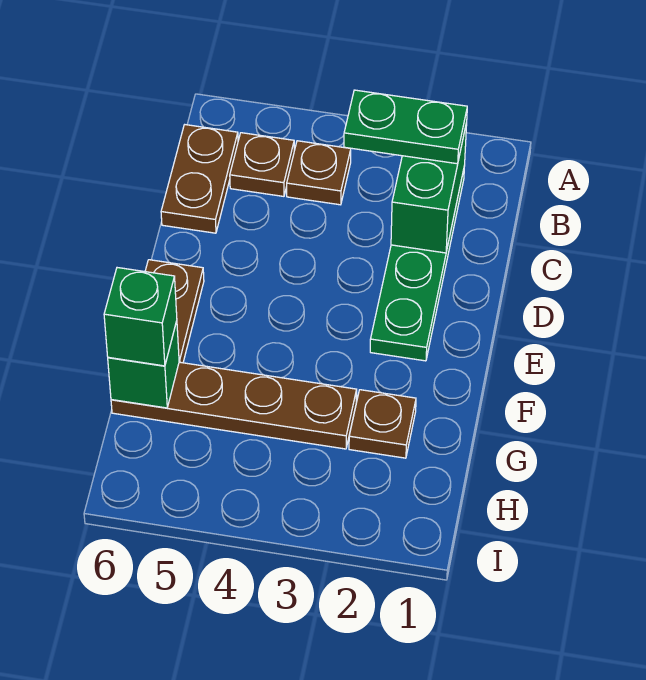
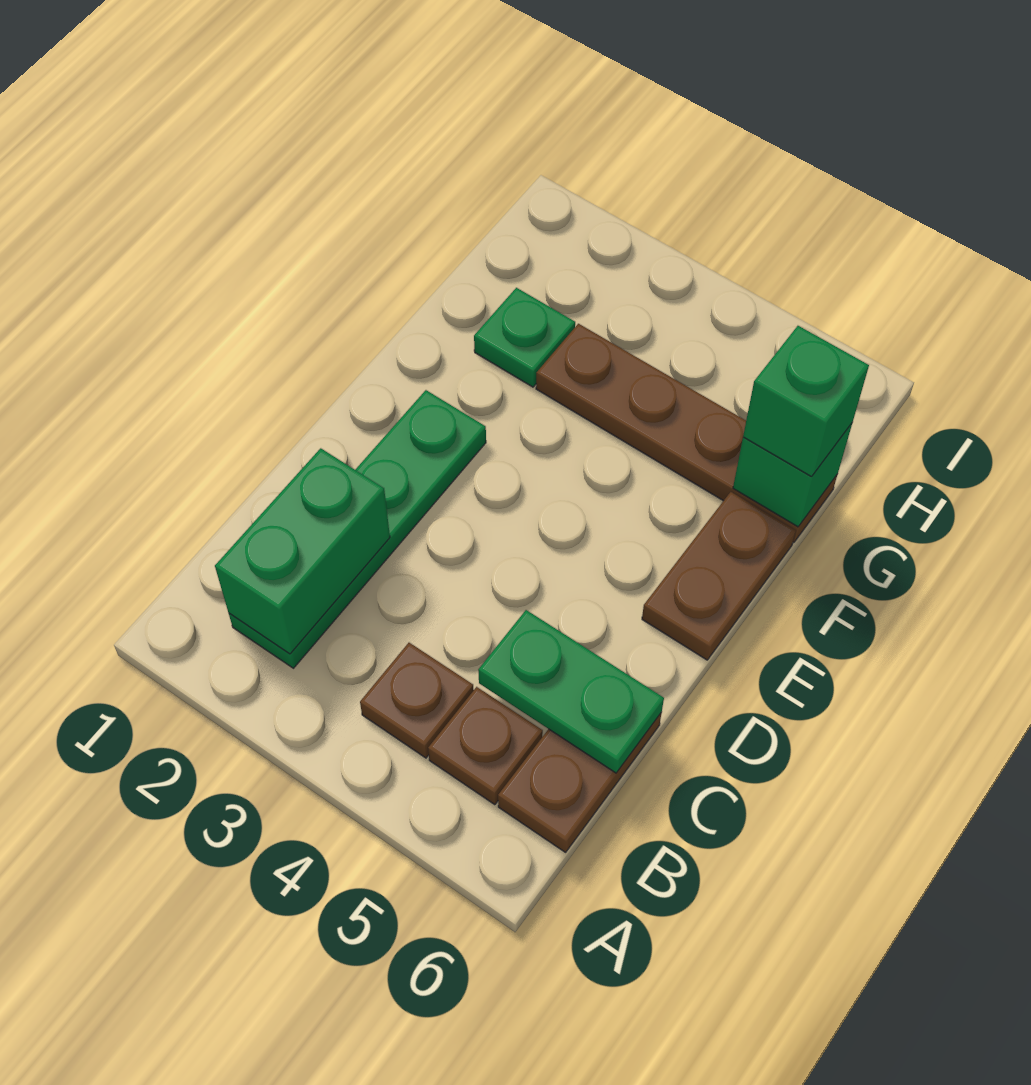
green plate B2:B3 level 3 -> green plate C5:C6 level 2
brown plate G2 level 1 -> green plate G2 level 1

